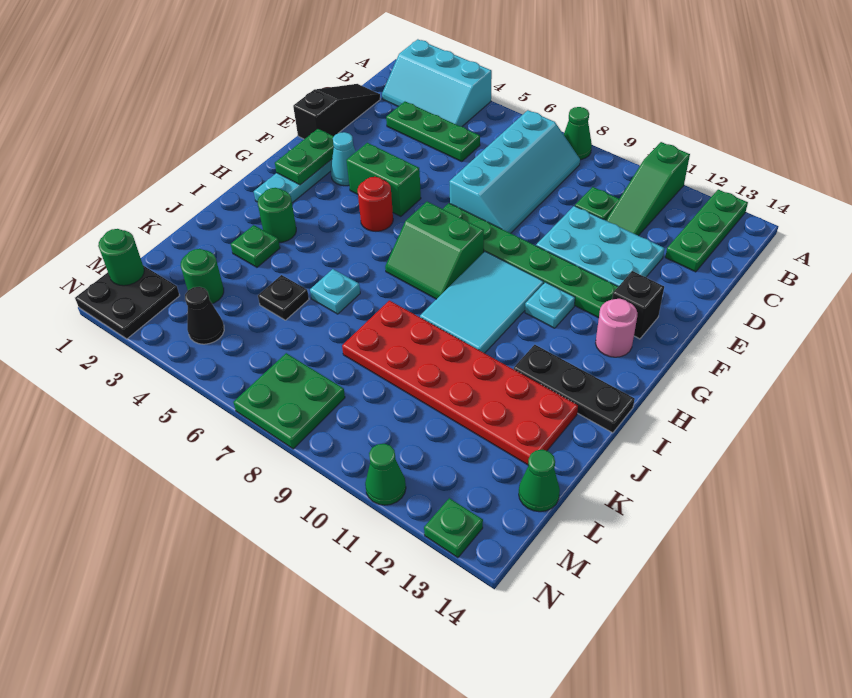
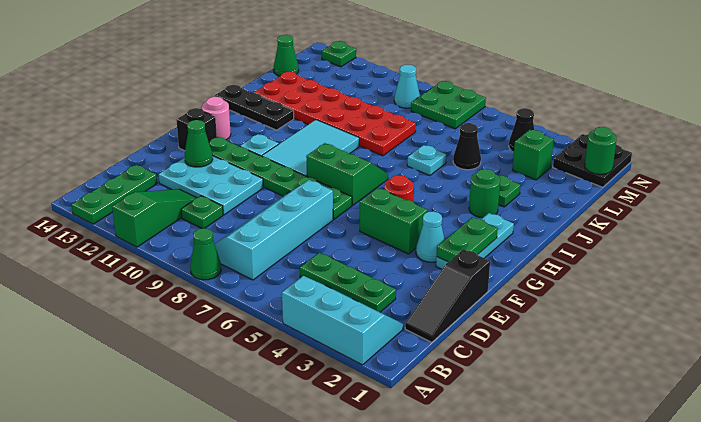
black plate K5 level 1 -> black cone K5 level 1
green round brick L3 level 1 -> green brick L3 level 1
none -> cyan cone M9 level 1
green cone N11 level 1 -> green cone E12 level 2

